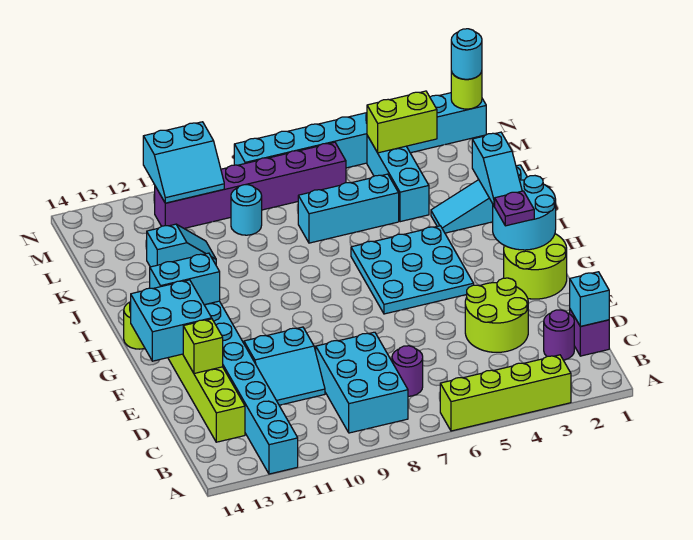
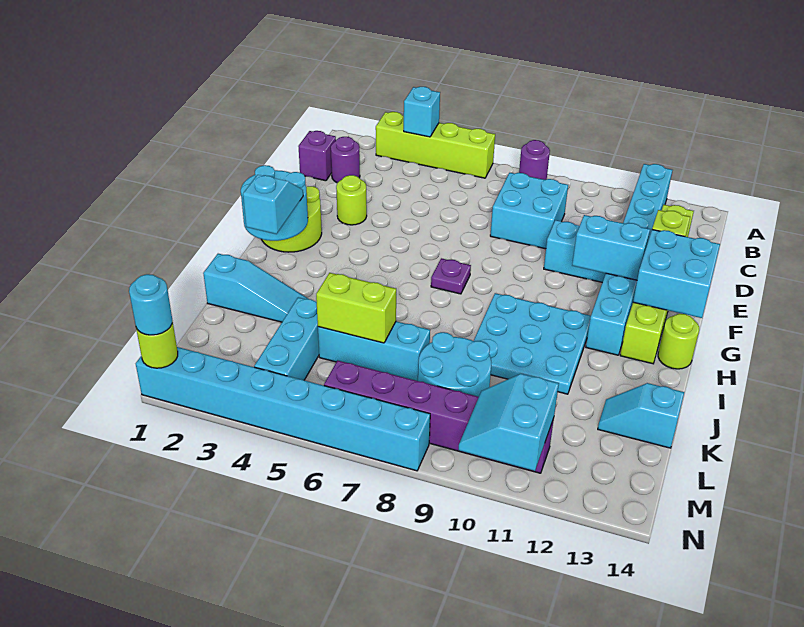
cyan brick B8:D9 level 1 -> cyan brick C8:D9 level 1
cyan brick C1 level 2 -> cyan brick A4 level 2
purple round brick C7 level 1 -> purple round brick A8 level 1
lime round brick D3:E4 level 1 -> lime round brick E3 level 1
purple plate G2 level 3 -> purple plate G7 level 1
cyan plate G4:I6 level 1 -> cyan plate H9:J11 level 1
cyan brick H12:H13 level 2 -> cyan brick F11:F12 level 2
cyan slope K11:K12 level 1 top 12 -> cyan slope K13:K14 level 1 top 14
cyan round brick L9 level 1 -> cyan round brick K8:L9 level 1
lime brick M3:M4 level 2 -> lime brick K5:K6 level 2
cyan slope M10:N11 level 2 top N -> cyan slope M10:N11 level 2 top 11

